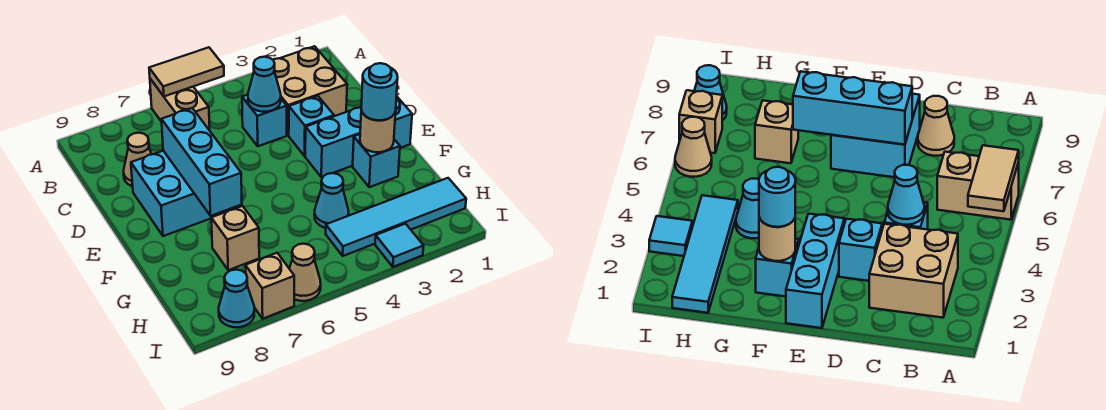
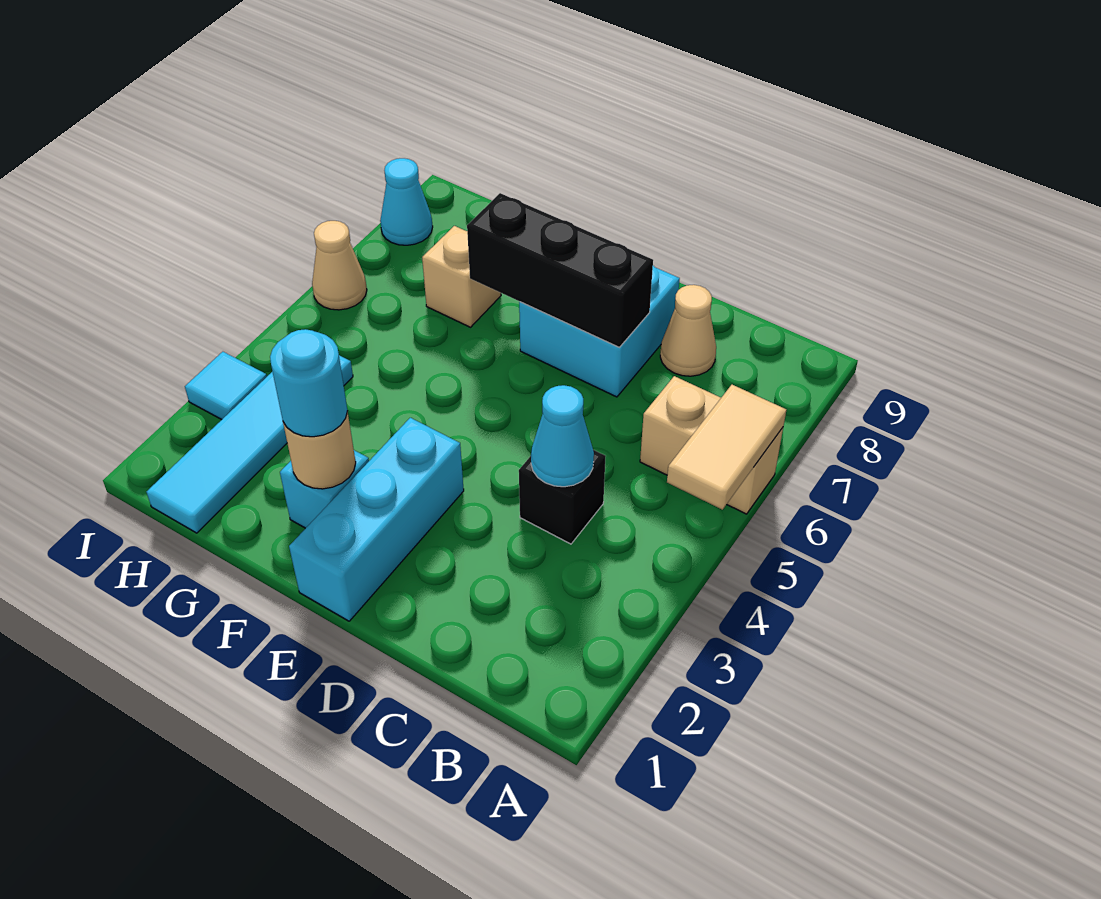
tan brick B2:C3 level 1 -> none
cyan brick C4 level 1 -> black brick C4 level 1
cyan brick D3 level 1 -> none
cyan brick D7:F7 level 2 -> black brick D7:F7 level 2
cyan cone G4 level 1 -> none
tan brick I7 level 1 -> none

